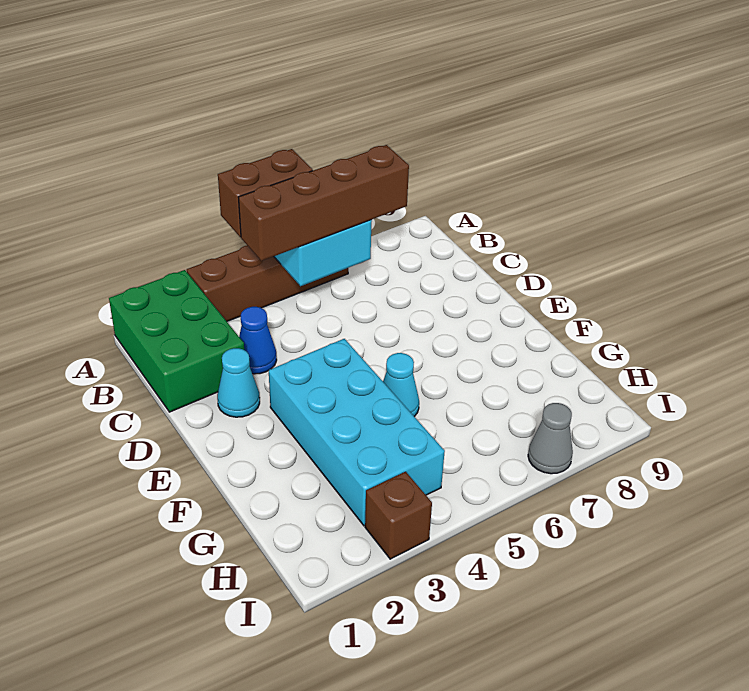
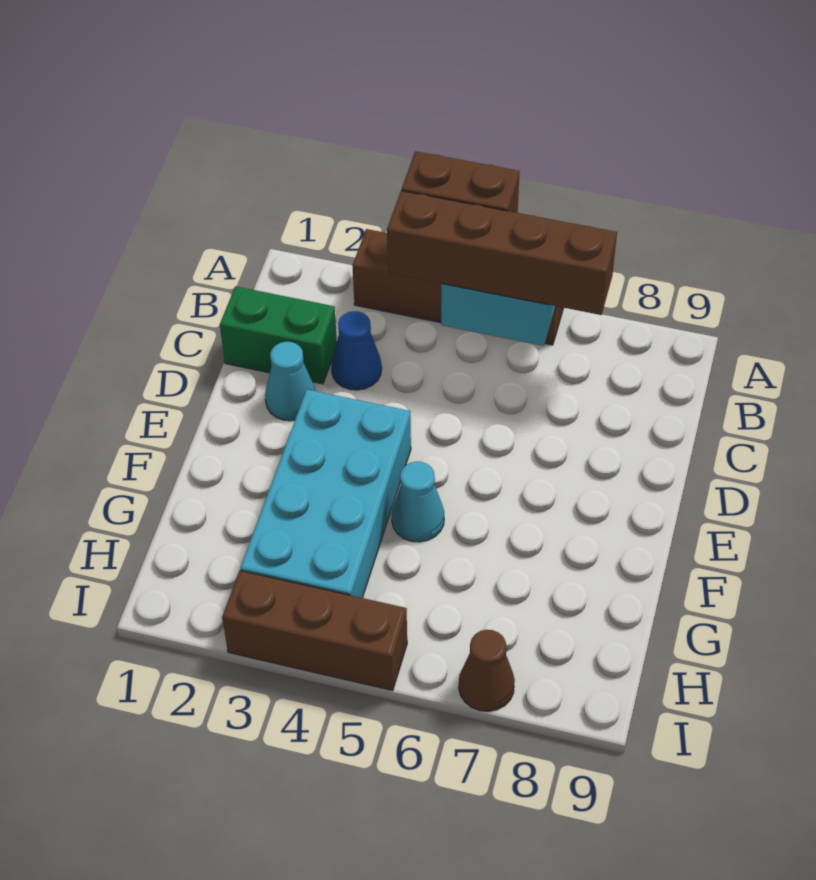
green brick A1:C2 level 1 -> green brick C1:C2 level 1
brown brick I3 level 1 -> brown brick I3:I5 level 1
grey cone I7 level 1 -> brown cone I7 level 1

